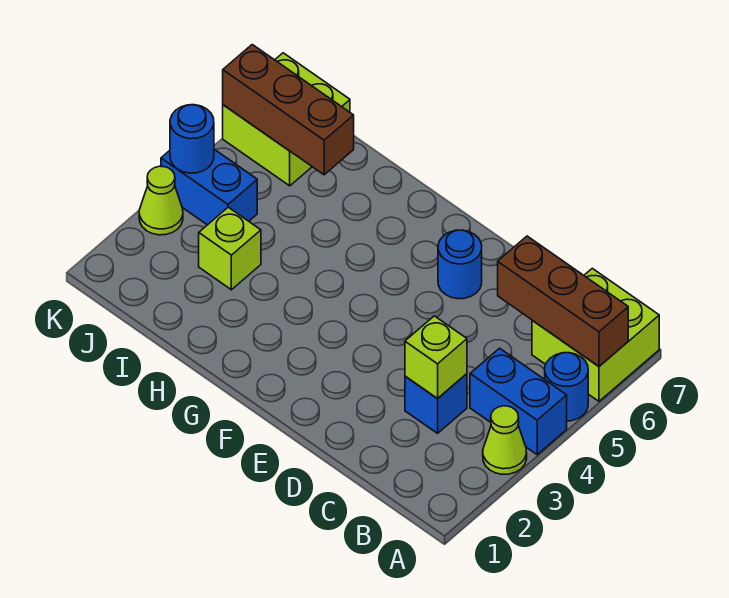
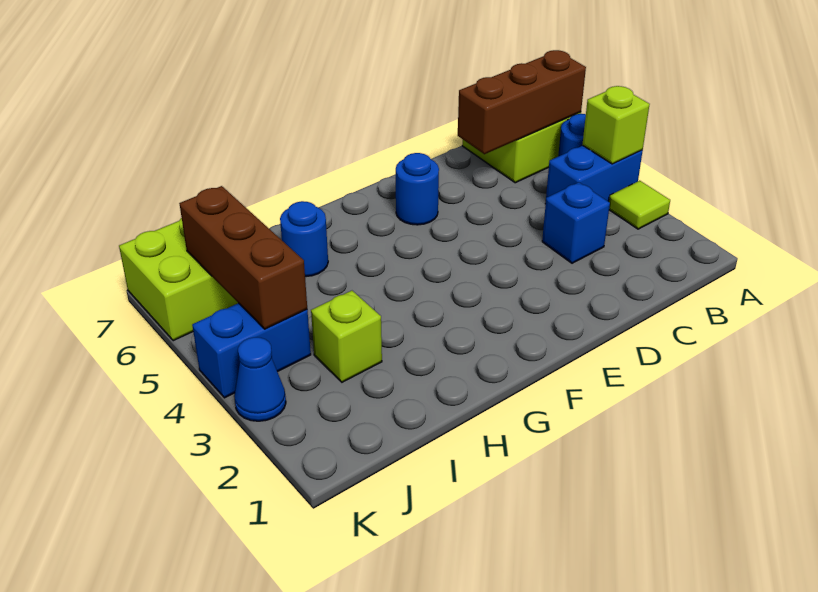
lime cone A3 level 1 -> lime tile A3 level 1
lime brick C3 level 2 -> lime brick A4 level 2
brown brick I6:K6 level 2 -> brown brick J4:J6 level 2
lime cone K3 level 1 -> blue cone K3 level 1
blue round brick K4 level 2 -> blue round brick H6 level 1

